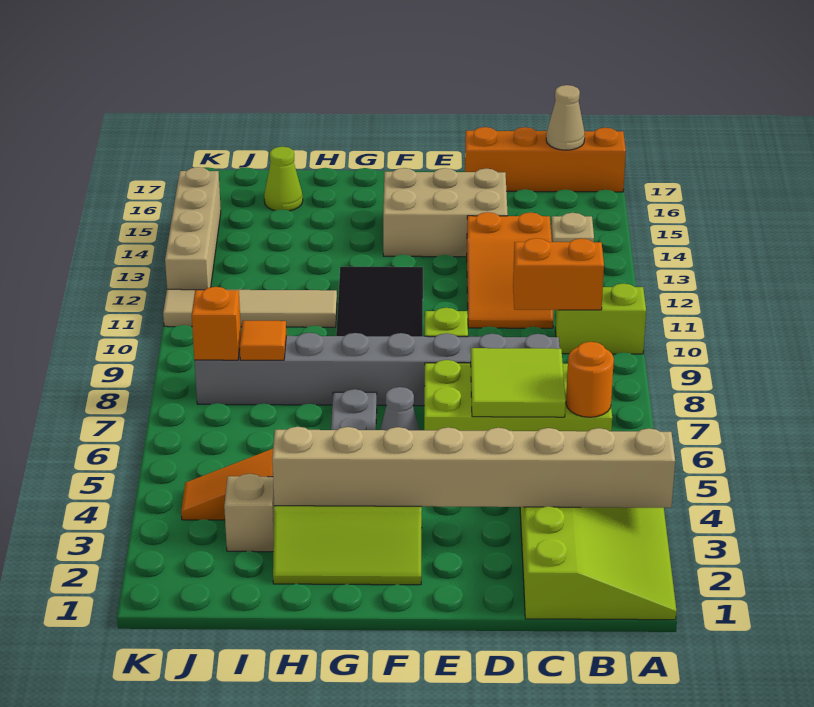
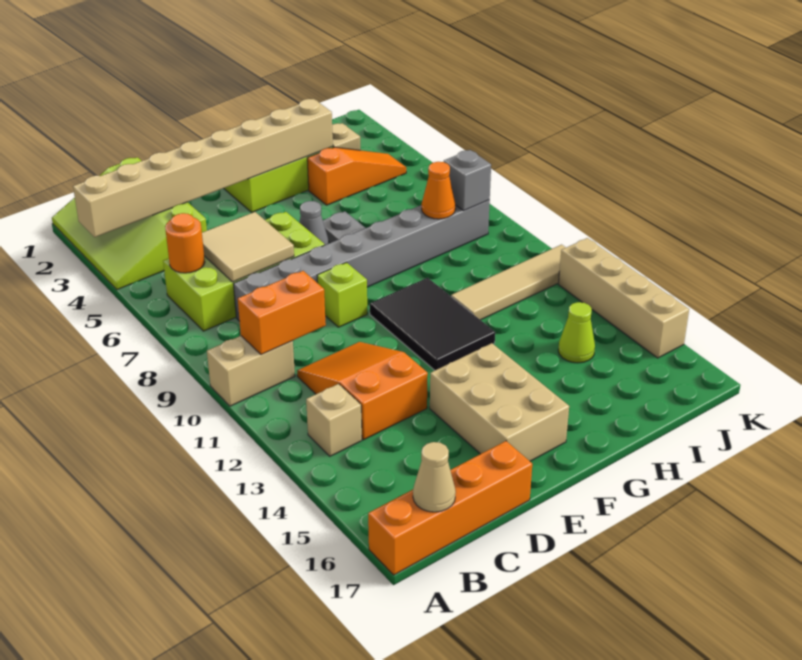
lime brick A10:B10 level 1 -> tan brick A10:B10 level 1
lime tile C6:D7 level 2 -> tan tile C6:D7 level 2
tan brick D14:F15 level 1 -> tan brick E14:F16 level 1
orange tile I8 level 2 -> orange cone I8 level 2
lime cone I16 level 1 -> lime cone I14 level 1
orange brick J8 level 2 -> grey brick J8 level 2

